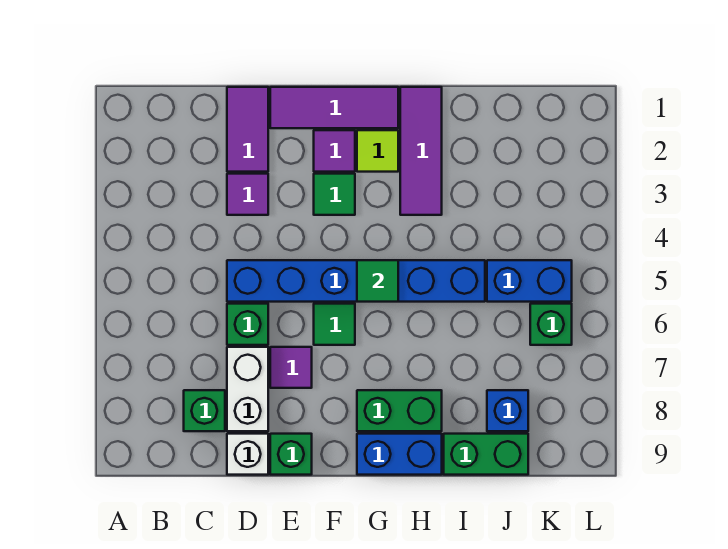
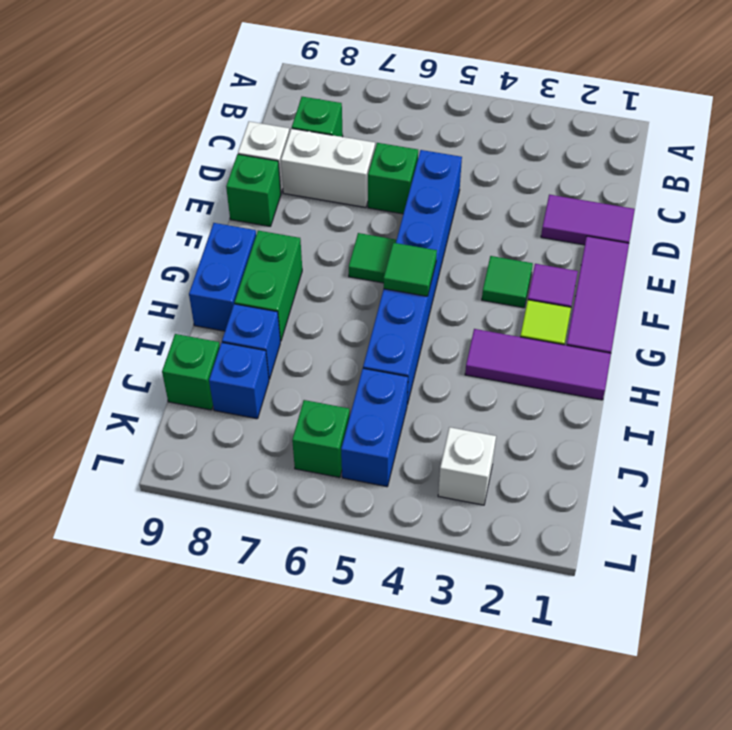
purple tile D3 level 1 -> none
purple tile E7 level 1 -> none
none -> blue brick I8 level 1
green brick I9:J9 level 1 -> green brick J9 level 1
none -> white brick K3 level 1

